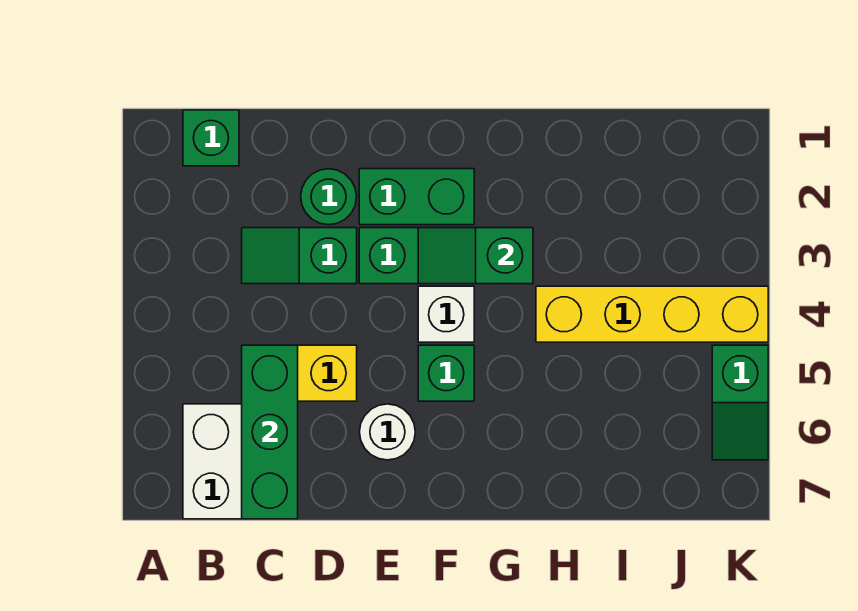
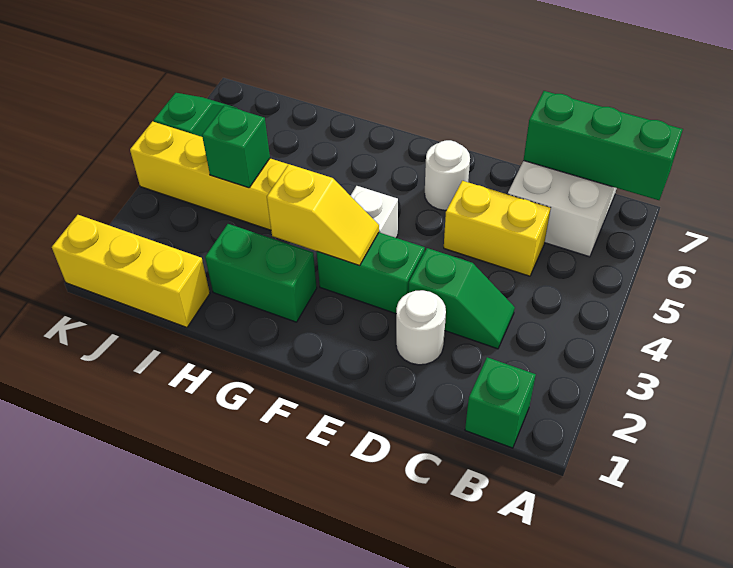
green brick C5:C7 level 2 -> green brick A7:C7 level 2
green round brick D2 level 1 -> white round brick D2 level 1
green brick E2:F2 level 1 -> green brick G2:H2 level 1
green slope F3:G3 level 2 top G -> yellow slope F3:G3 level 2 top G
green brick F5 level 1 -> green brick I4 level 2
none -> yellow brick I1:K1 level 1

